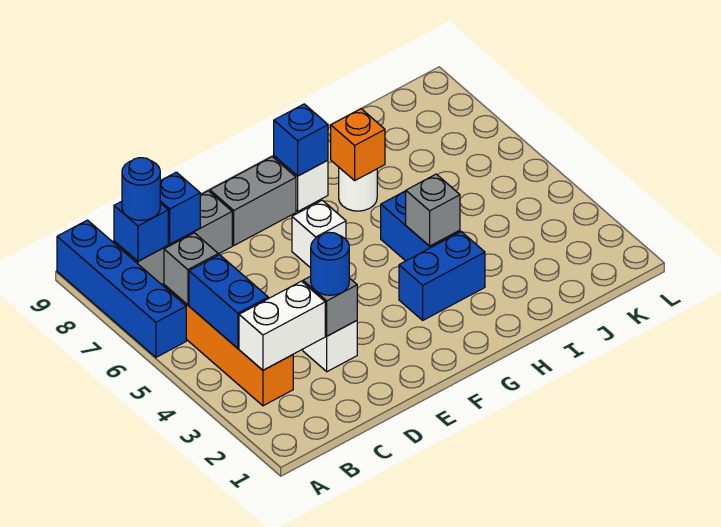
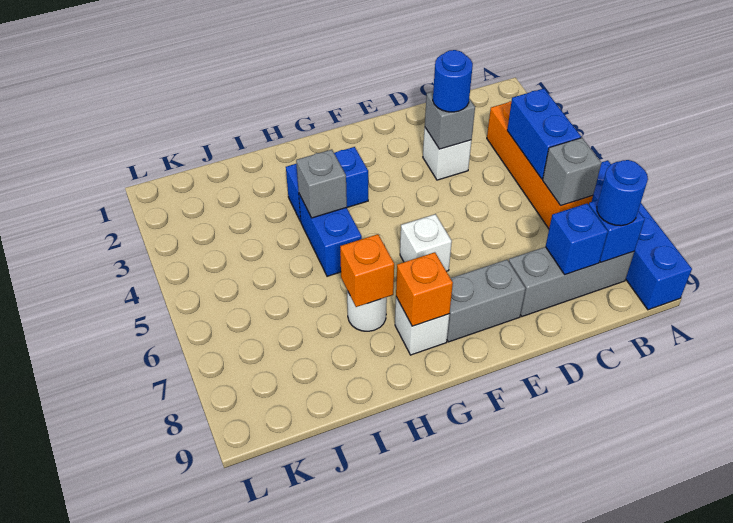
white brick B3:C3 level 2 -> none
blue brick G8 level 2 -> orange brick G8 level 2

